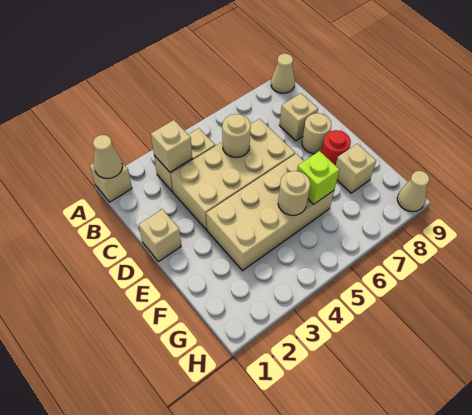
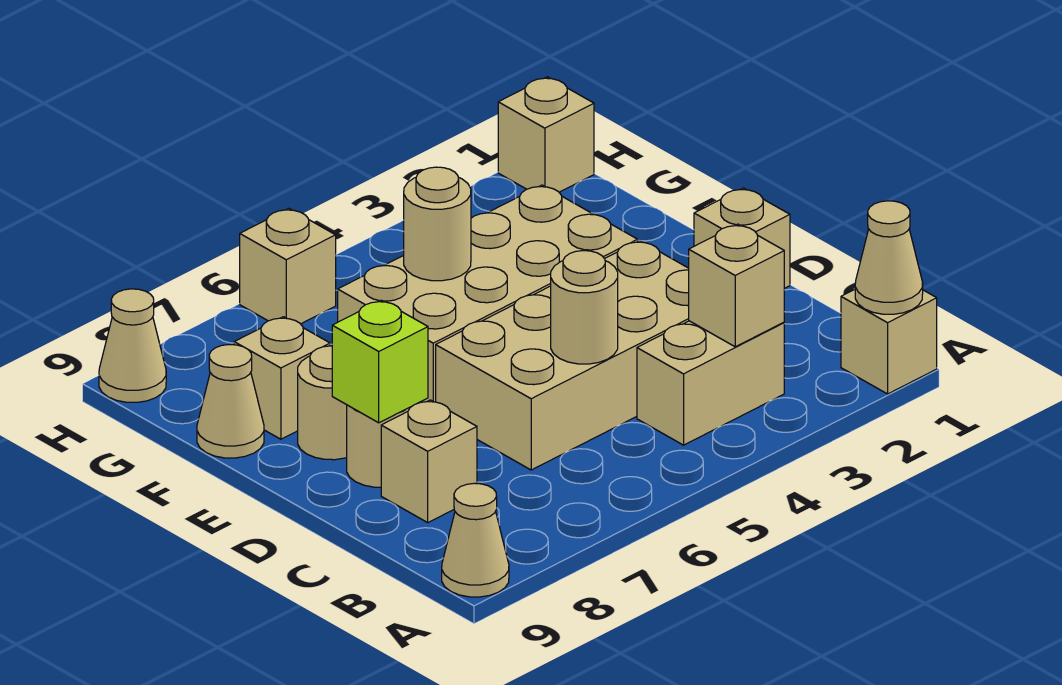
red round brick E8 level 1 -> tan round brick E8 level 1
lime brick F6 level 2 -> lime brick D8 level 2
none -> tan cone F9 level 1
none -> tan brick H1 level 1
none -> tan brick H6 level 1

